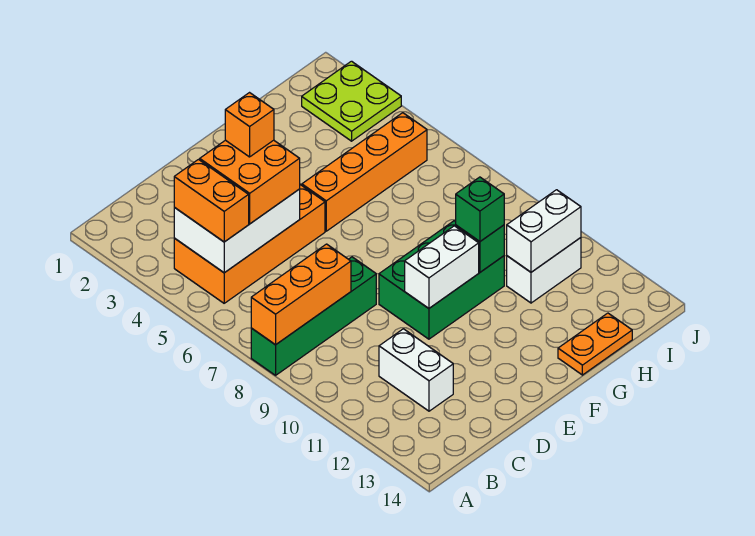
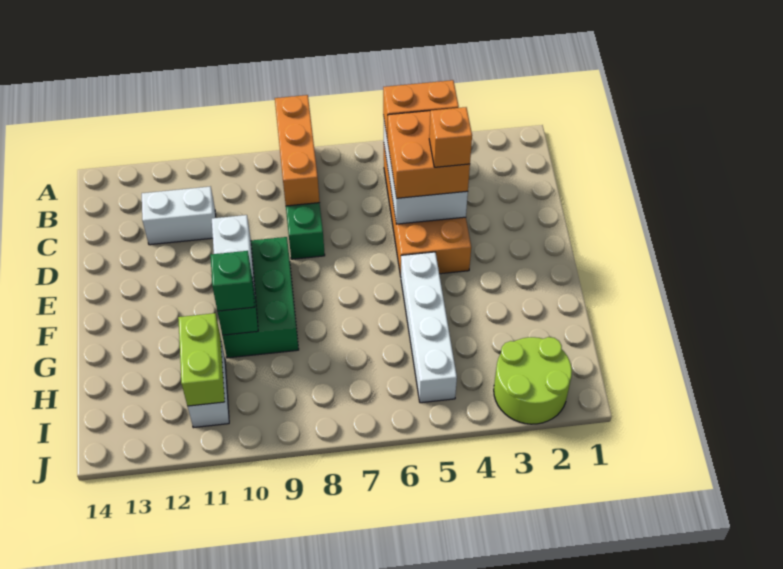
orange brick F5:I5 level 1 -> white brick F5:I5 level 1
orange plate G14:H14 level 1 -> none
white brick H11:I11 level 2 -> lime brick H11:I11 level 2
lime plate I2:J3 level 1 -> lime round brick I2:J3 level 1

